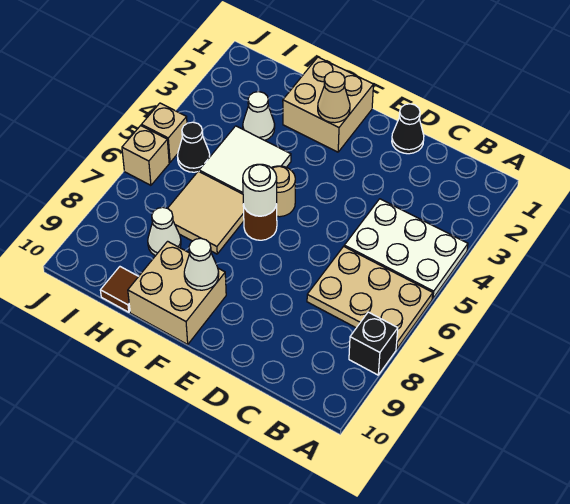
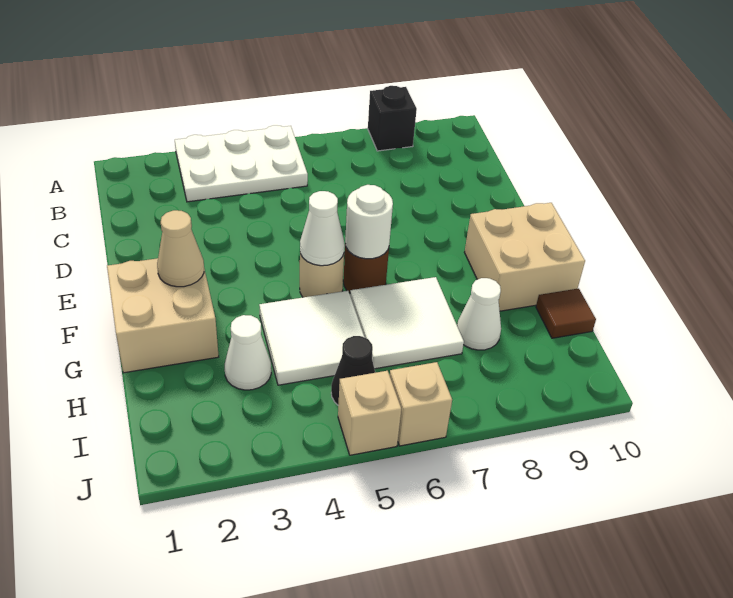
white plate A4:C5 level 1 -> white plate A3:B5 level 1
tan plate A6:C7 level 1 -> none
black cone D1 level 1 -> none
white cone F9 level 2 -> white cone F5 level 2
tan tile G6:H7 level 1 -> white tile G6:H7 level 1

